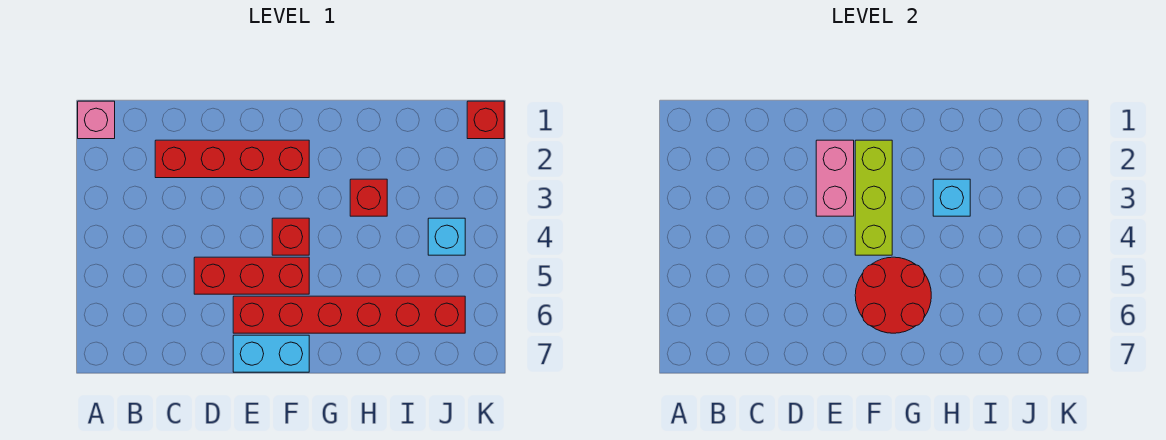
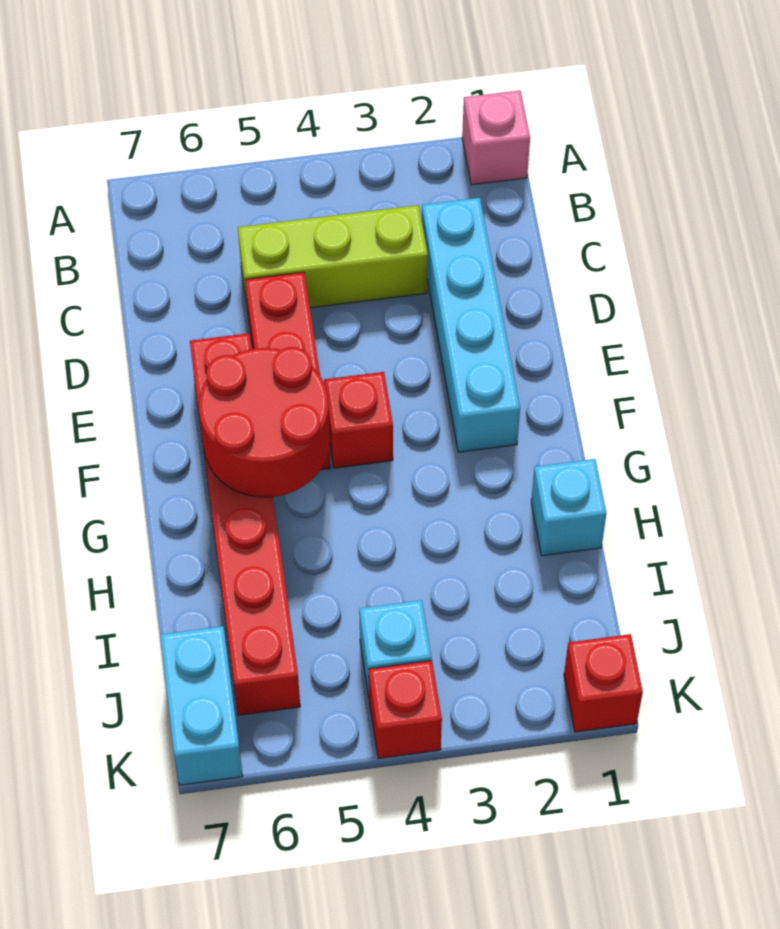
red brick C2:F2 level 1 -> cyan brick C2:F2 level 1
pink brick E2:E3 level 2 -> none
cyan brick E7:F7 level 1 -> cyan brick J7:K7 level 1
lime brick F2:F4 level 2 -> lime brick C3:C5 level 1
red brick H3 level 1 -> red brick K4 level 1
cyan brick H3 level 2 -> cyan brick H1 level 1

